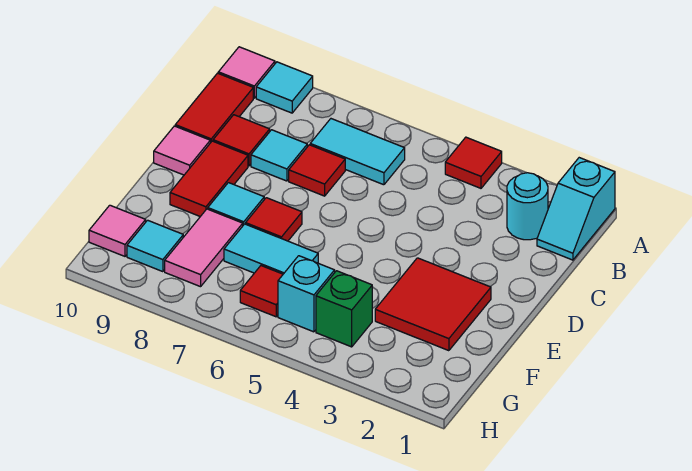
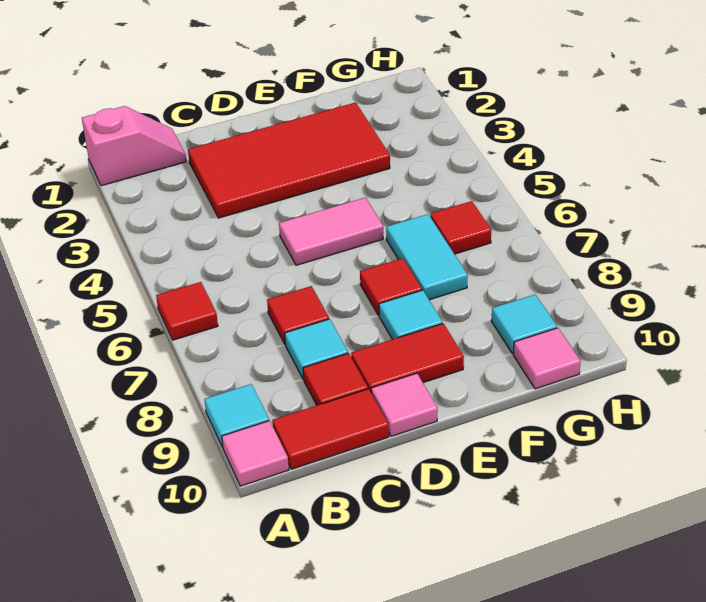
cyan slope A1:B1 level 1 top A -> pink slope A1:B1 level 1 top A
red tile A4 level 1 -> red tile A6 level 1
cyan round brick B2 level 1 -> none
cyan tile B6:B7 level 1 -> none
red tile E2:F3 level 1 -> red tile C2:F3 level 1
pink tile F8:G8 level 1 -> pink tile D5:E5 level 1
green brick G4 level 1 -> none
cyan brick G5 level 1 -> none

